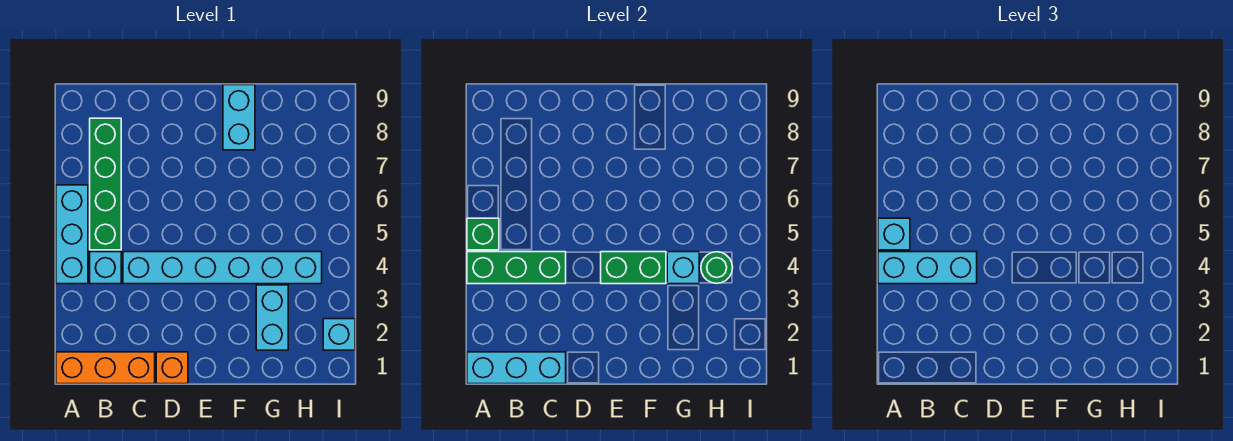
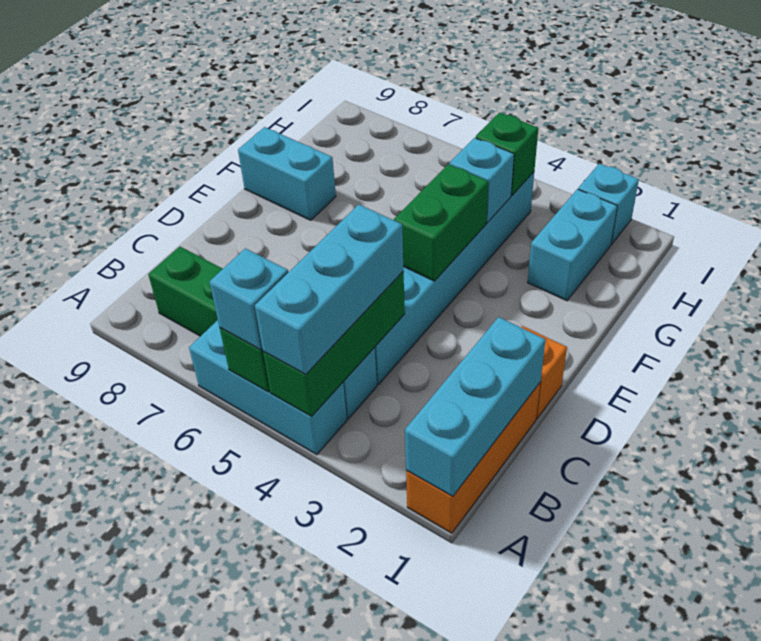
cyan brick G2:G3 level 1 -> cyan brick G2:H2 level 1
green round brick H4 level 2 -> green brick H4 level 2

